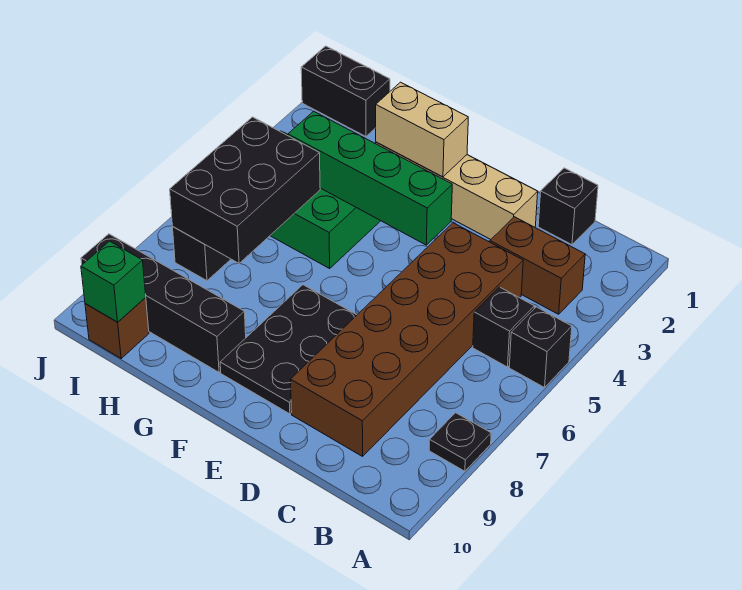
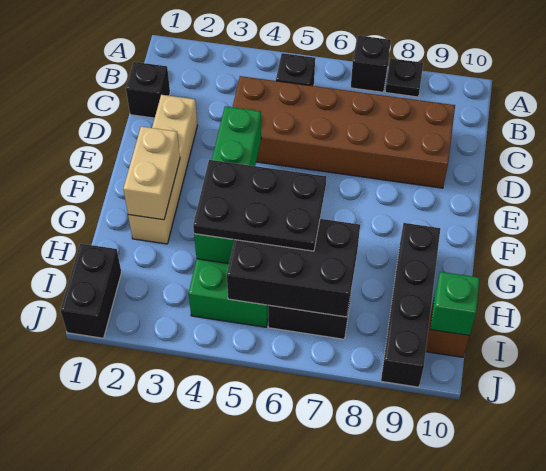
black brick A5 level 1 -> black brick A7 level 1
brown brick B3:C3 level 1 -> none
black plate E7:F9 level 1 -> black plate G4:H6 level 3

